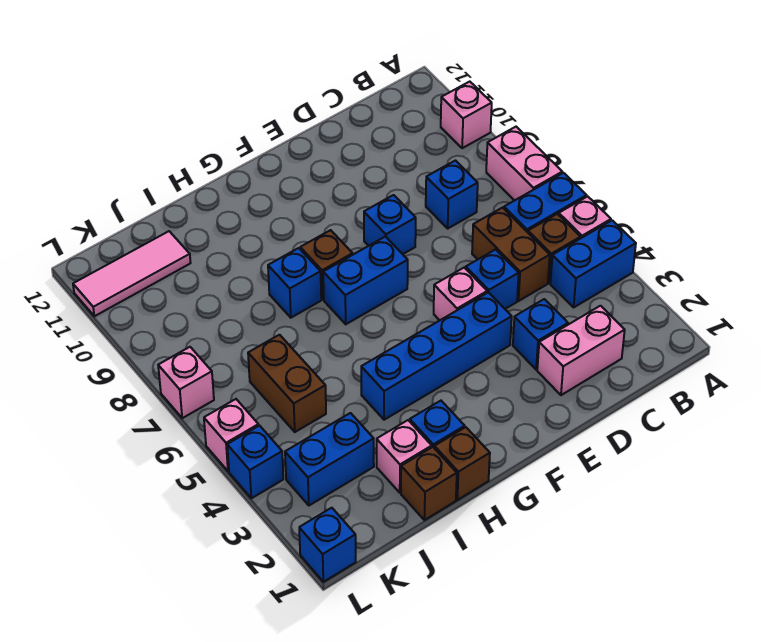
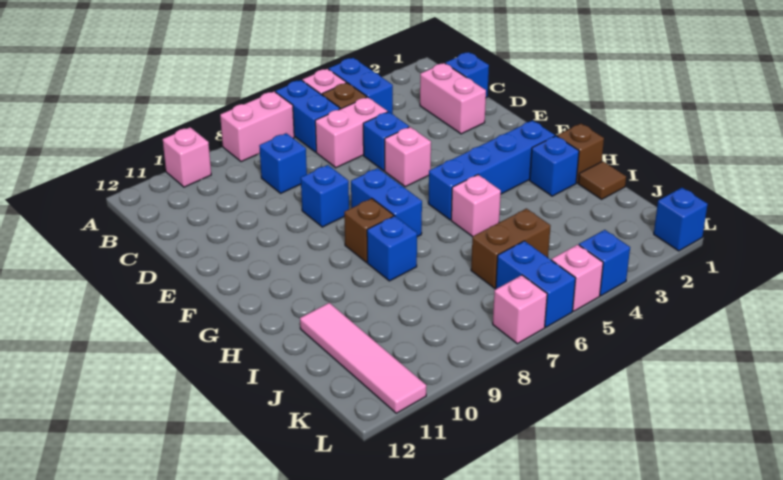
brown brick C5:C6 level 1 -> pink brick C5:C6 level 1
blue brick D3 level 1 -> blue brick C1 level 1
blue brick E4:H4 level 1 -> blue brick G2:G5 level 1
brown brick I1 level 1 -> brown tile I1 level 1
pink brick I2 level 1 -> pink brick H5 level 1
blue brick J3:K3 level 1 -> blue brick K6:L6 level 1
pink tile J11:L11 level 1 -> pink tile I11:L11 level 1

